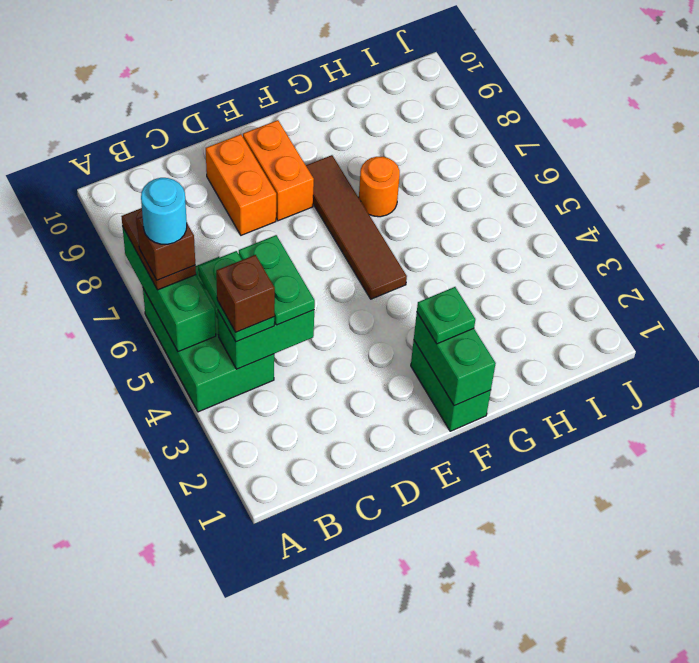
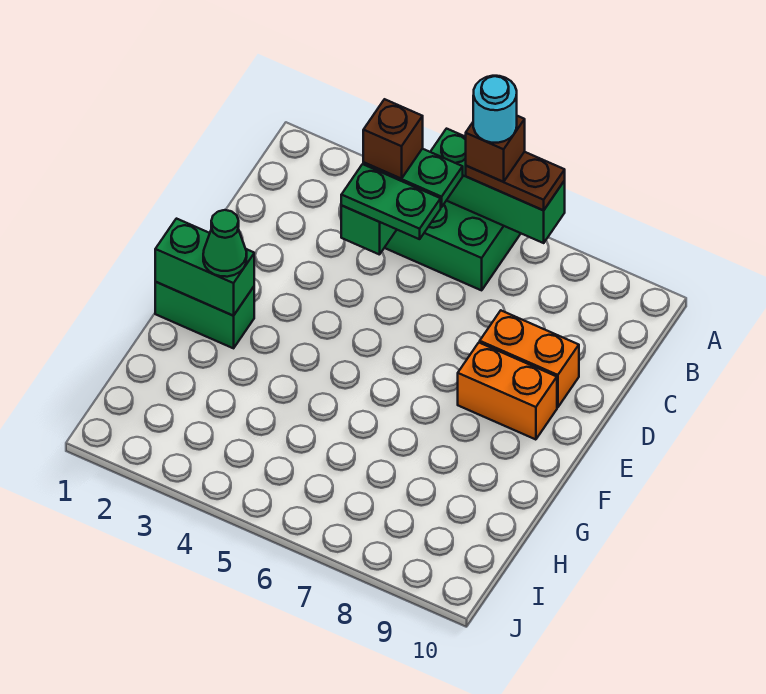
green plate F2 level 3 -> green cone F2 level 3
brown tile F5:F8 level 1 -> none
orange round brick G7 level 1 -> none

